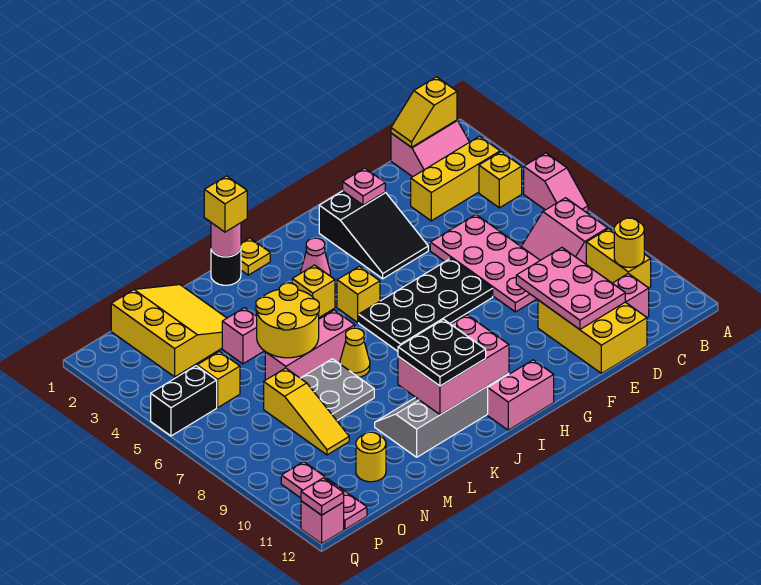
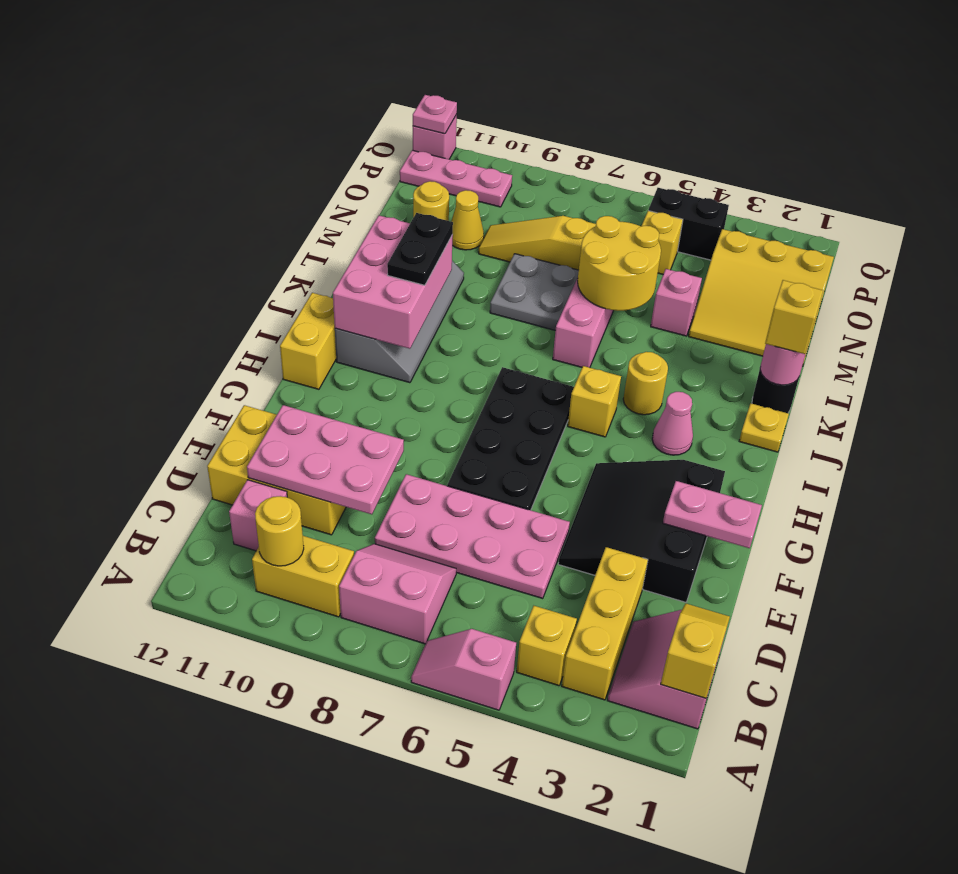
black slope F2:G4 level 1 top 2 -> black slope E2:G4 level 1 top 2
pink plate F2 level 2 -> pink plate F1:F2 level 2
pink brick H12:I12 level 1 -> yellow brick H12:I12 level 1
yellow brick J4 level 1 -> yellow round brick J4 level 1
black plate J10:K11 level 3 -> black plate J10:K10 level 3
yellow cone K7 level 1 -> yellow cone N10 level 1
black brick P5:Q5 level 1 -> black brick P4:P5 level 1

